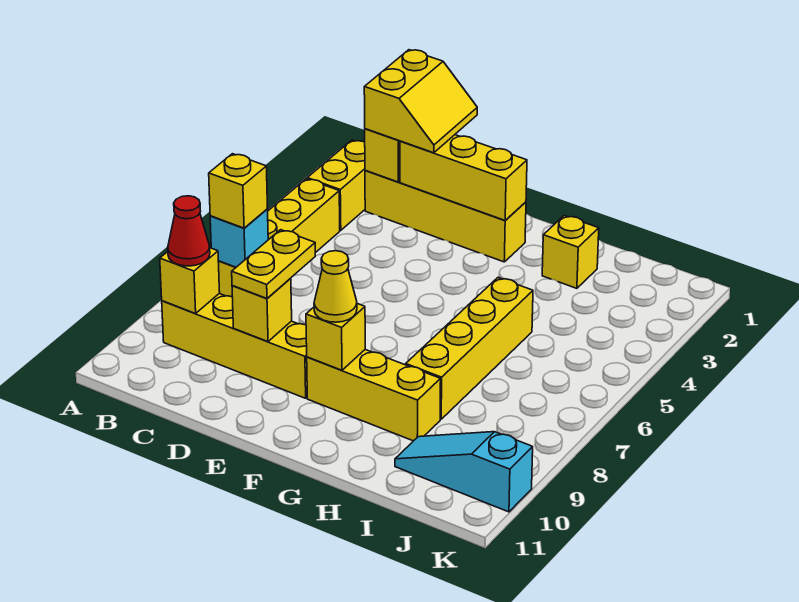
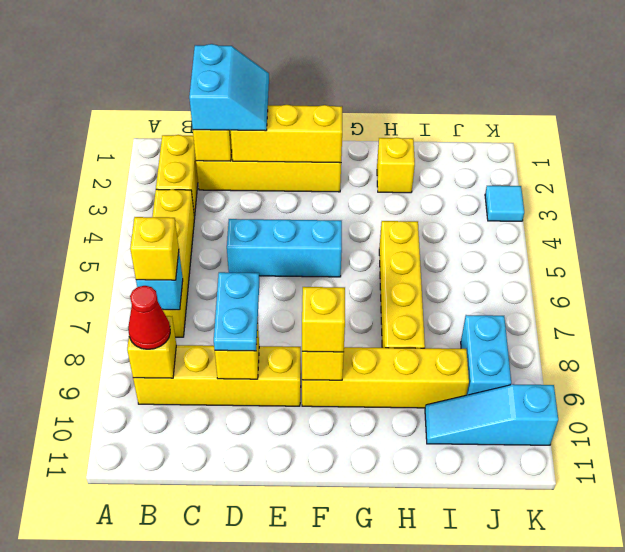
yellow slope C1:D2 level 3 top C -> cyan slope C1:D2 level 3 top C
none -> cyan brick D5:F5 level 1
yellow plate D8:D9 level 3 -> cyan plate D8:D9 level 3
yellow brick F9:H9 level 1 -> yellow brick F9:I9 level 1
yellow cone F9 level 3 -> yellow brick F9 level 3
none -> cyan brick J8:J9 level 1
none -> cyan tile K3 level 1

